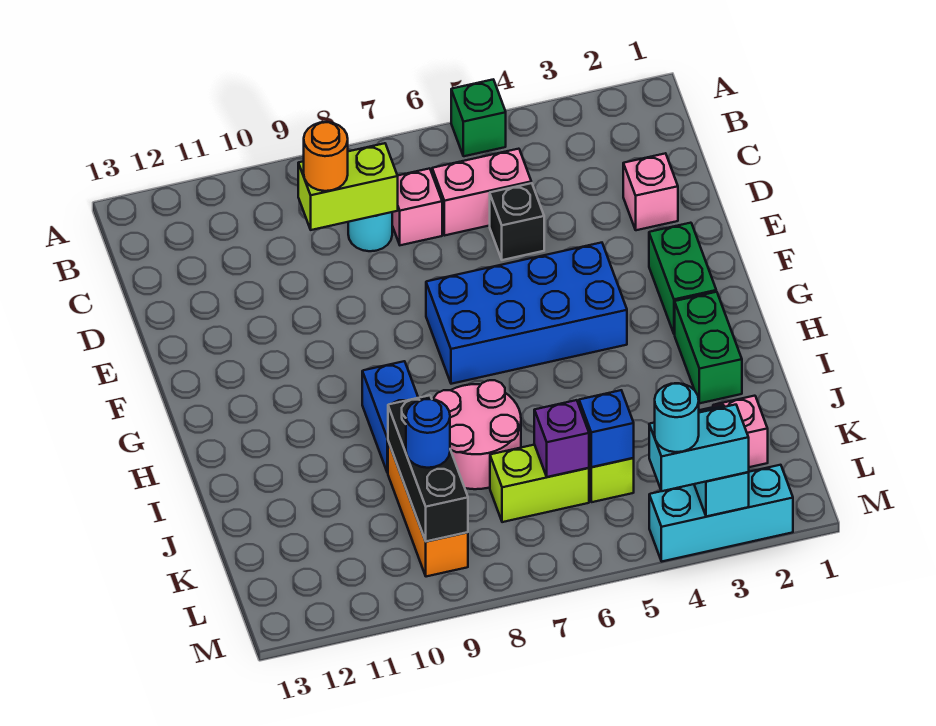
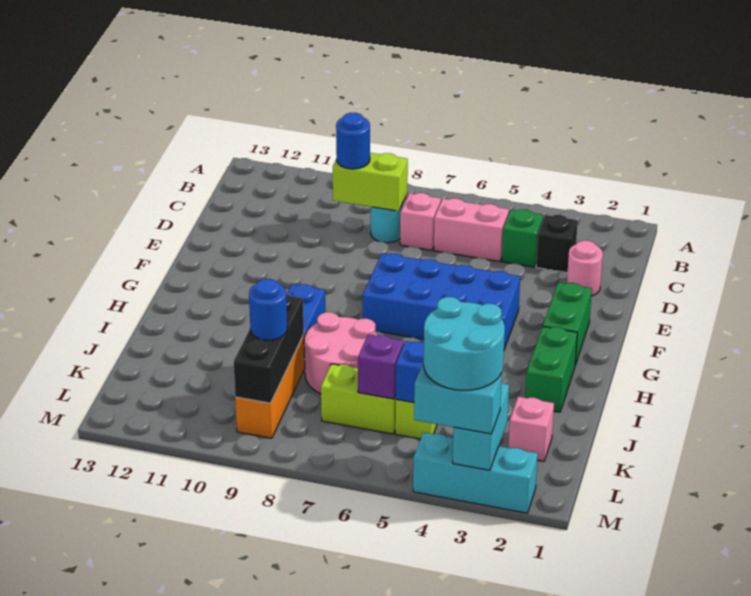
green brick A5 level 1 -> green brick C4 level 1
orange round brick C9 level 3 -> blue round brick C9 level 3
pink brick D2 level 1 -> pink round brick D2 level 1
black brick D5 level 1 -> black brick C3 level 1
cyan round brick M4 level 4 -> cyan round brick L3:M4 level 4

